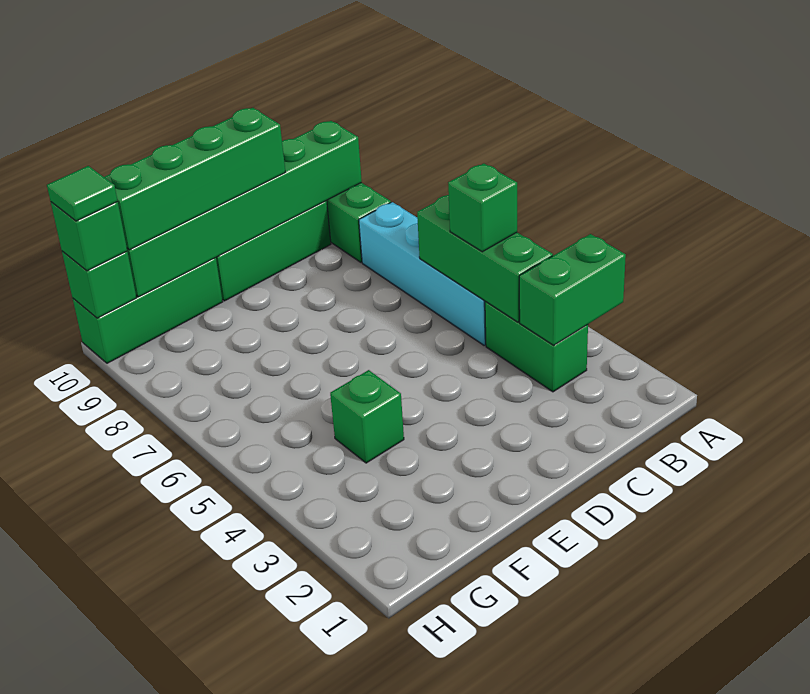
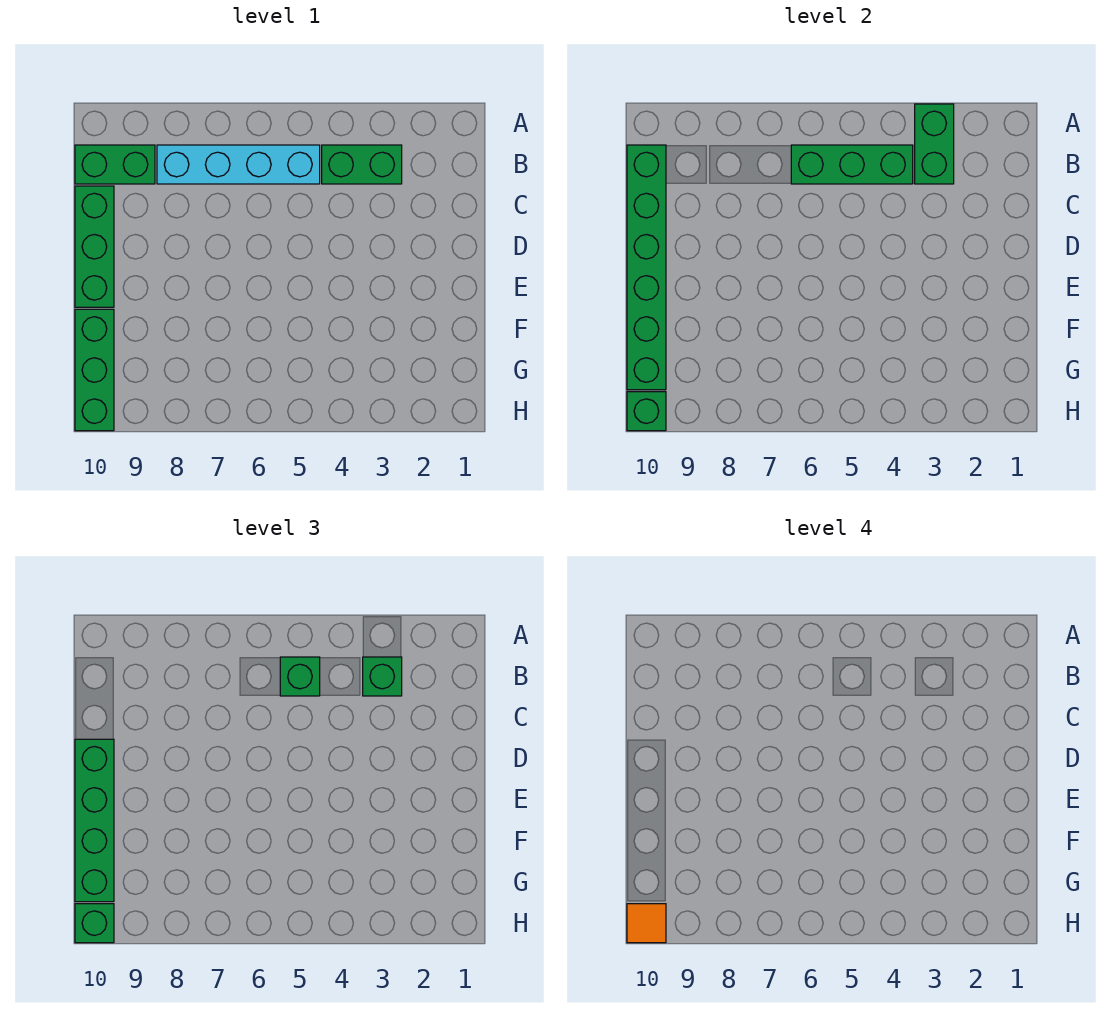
green brick F4 level 1 -> green brick B3 level 3
green tile H10 level 4 -> orange tile H10 level 4

